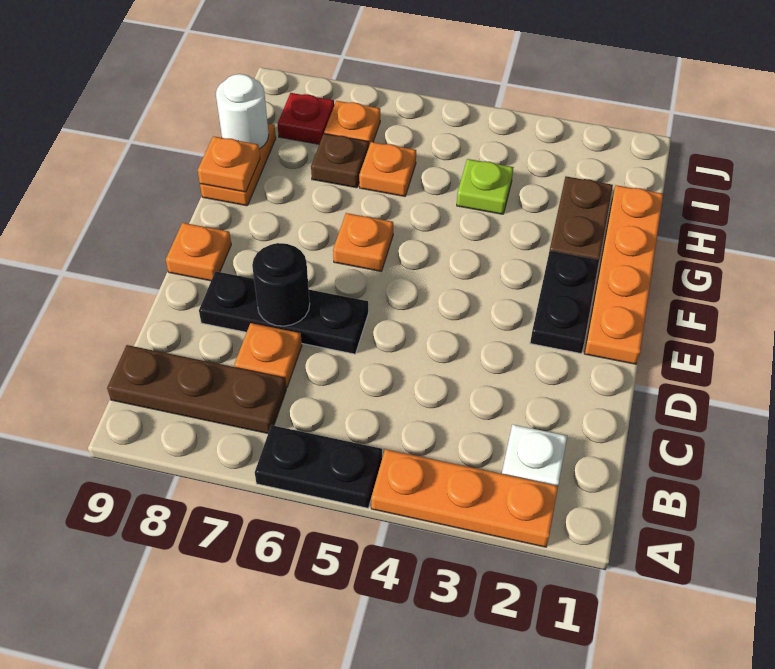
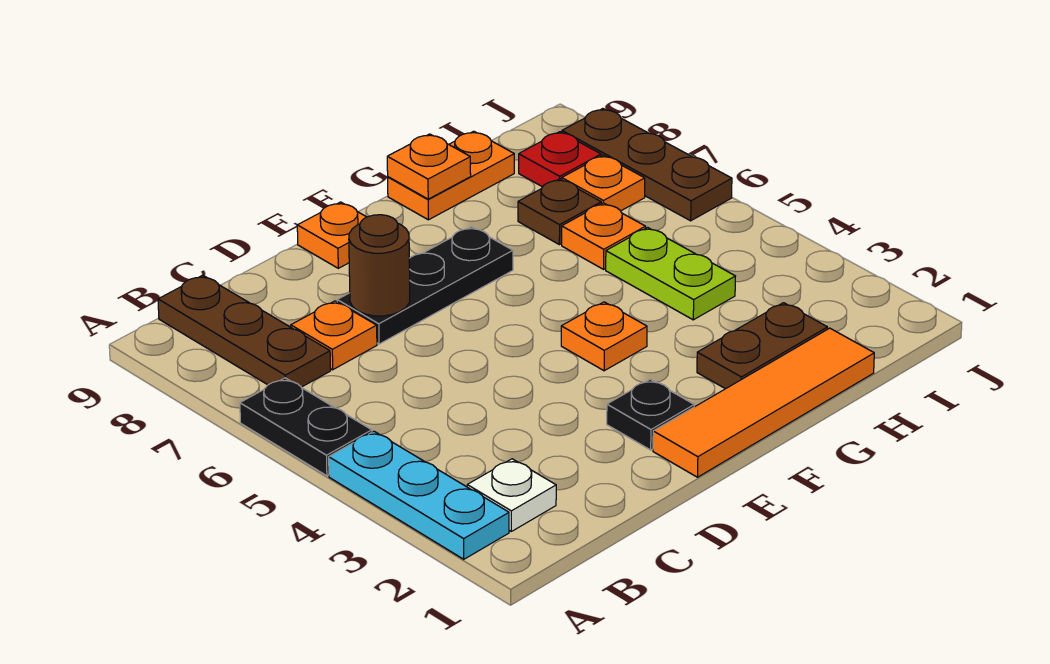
orange plate A2:A4 level 1 -> cyan plate A2:A4 level 1
black plate D6:D8 level 1 -> black plate D7:F7 level 1
black round brick D7 level 2 -> brown round brick D7 level 2
orange plate E1:H1 level 1 -> orange tile E1:H1 level 1
black plate E2:F2 level 1 -> black plate E2 level 1
orange plate F6 level 1 -> orange plate F4 level 1
lime plate H4 level 1 -> lime plate H4:H5 level 1
white round brick H9 level 2 -> none
none -> brown plate J6:J8 level 1

